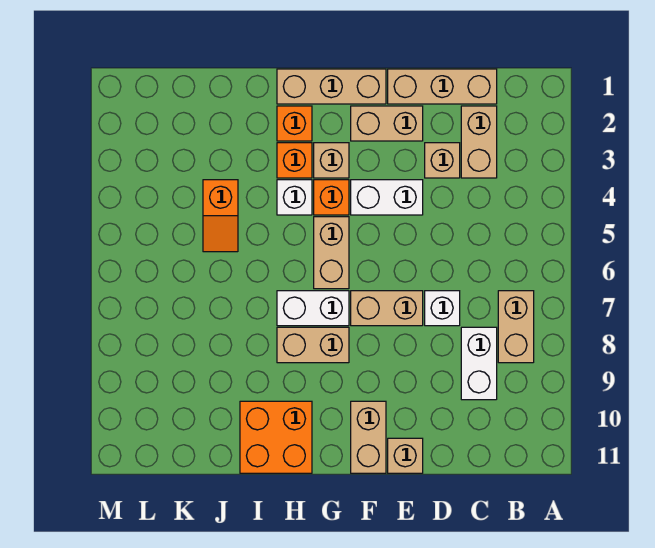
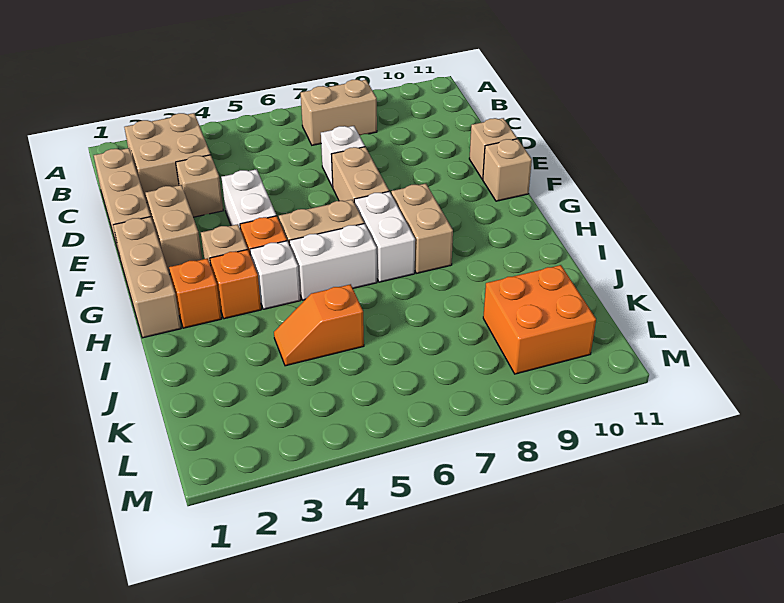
tan brick C2:C3 level 1 -> tan brick B2:C3 level 1
white brick C8:C9 level 1 -> white brick H5:H6 level 1
tan brick F10:F11 level 1 -> tan brick F11 level 1
orange brick H10:I11 level 1 -> orange brick K9:L10 level 1
orange slope J4:J5 level 1 top 4 -> orange slope J4:J5 level 1 top 5

